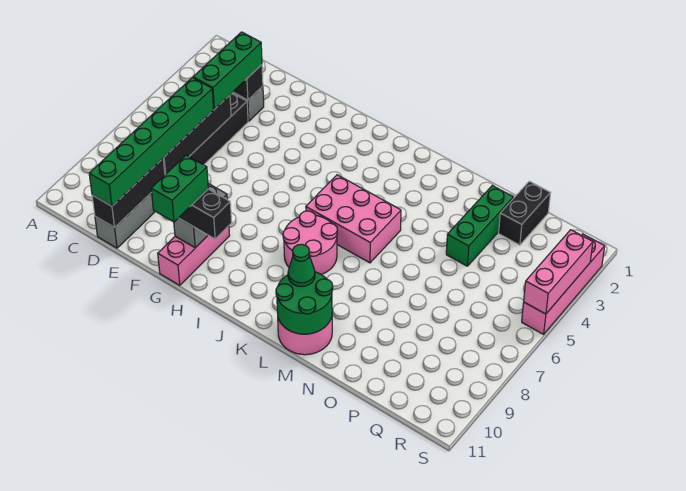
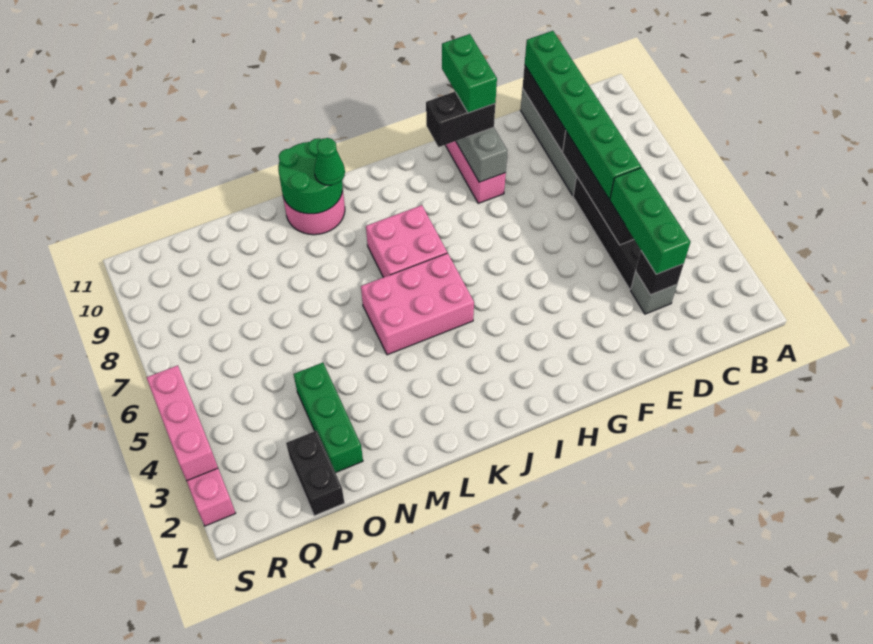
pink round brick J7:K8 level 1 -> pink brick J7:K8 level 1

